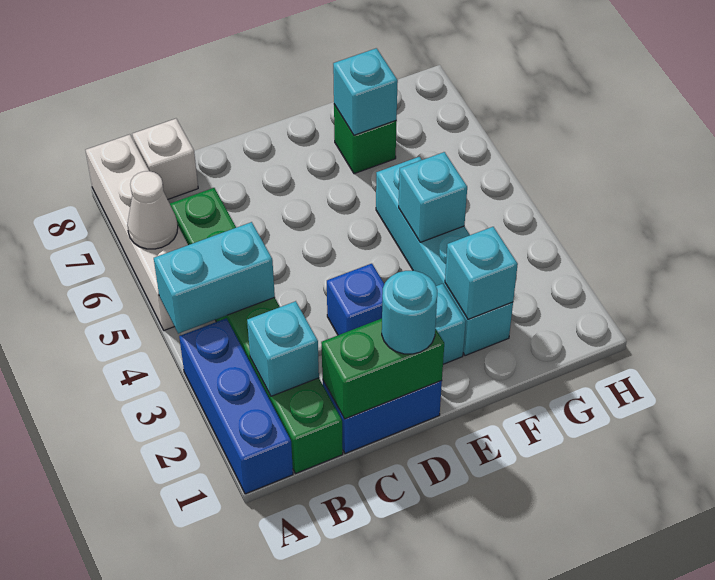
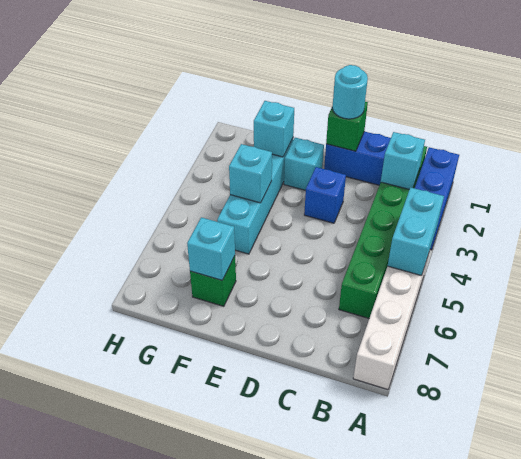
cyan brick A4:B4 level 2 -> cyan brick A4:A5 level 2
white cone A6 level 2 -> none
white brick B8 level 1 -> none
green brick C1:D1 level 2 -> green brick D1 level 2

